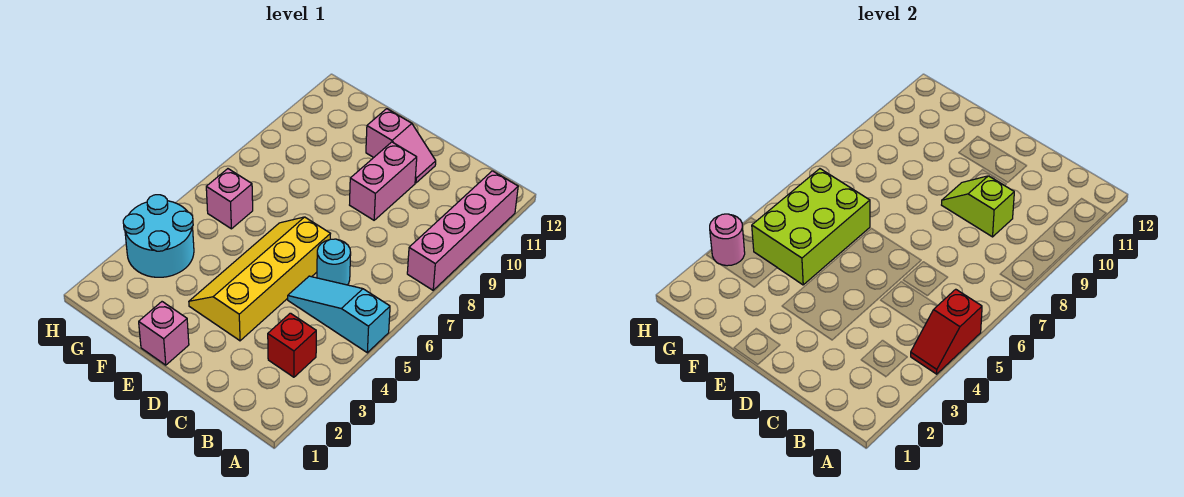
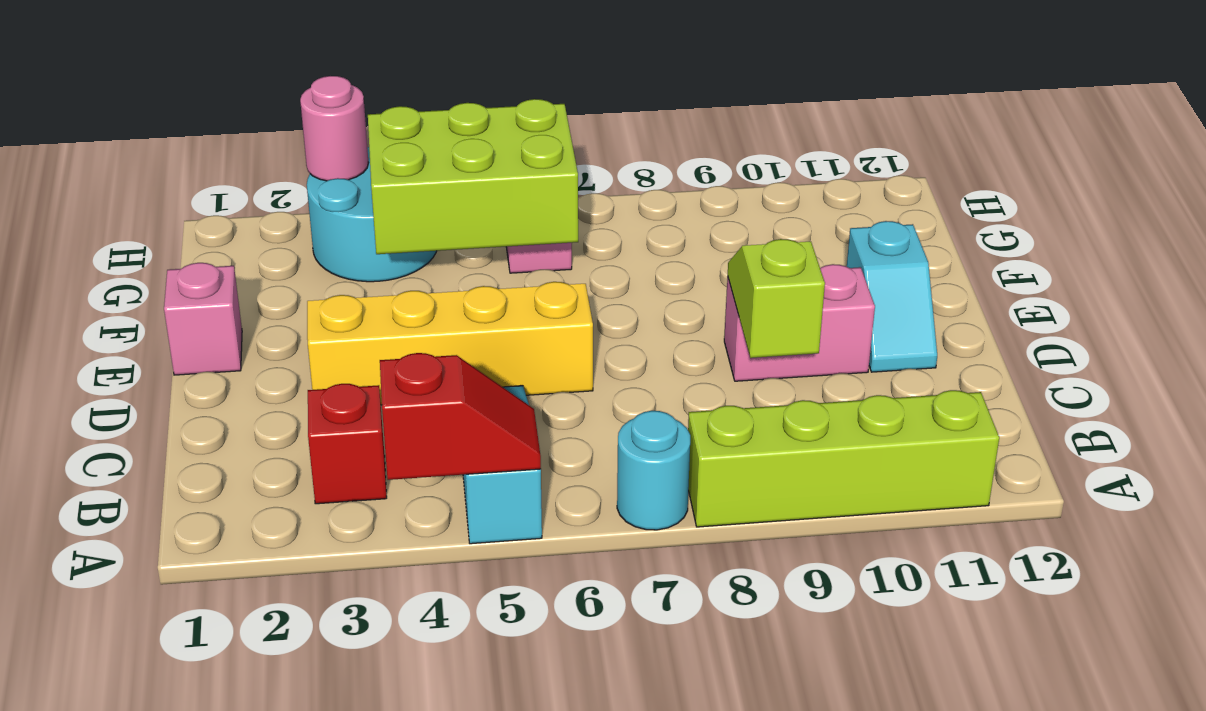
red slope A4:A5 level 2 top 5 -> red slope A4:A5 level 2 top 4
pink brick A8:A11 level 1 -> lime brick A8:A11 level 1
cyan round brick C6 level 1 -> cyan round brick A7 level 1
pink slope D11:E11 level 1 top E -> cyan slope D11:E11 level 1 top E

